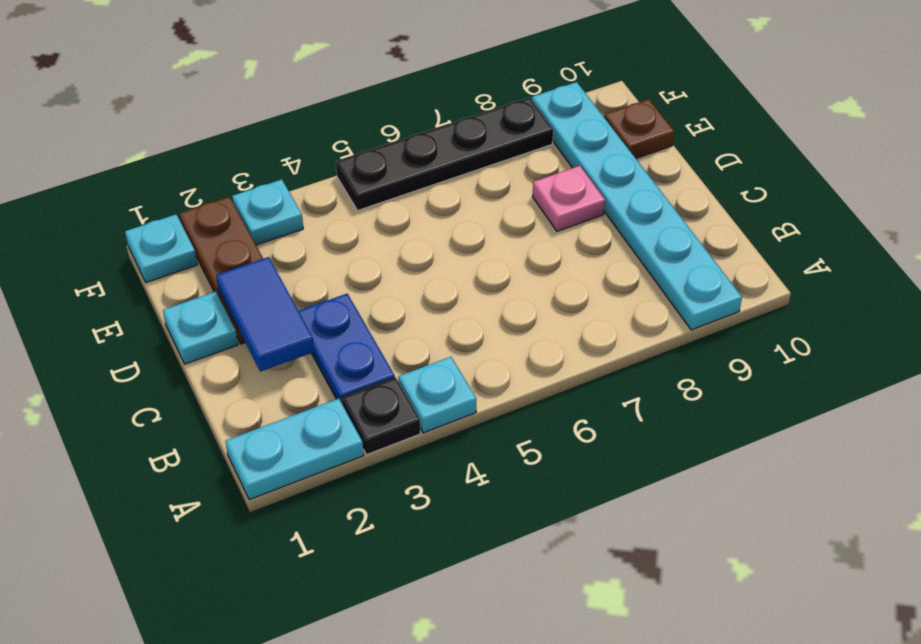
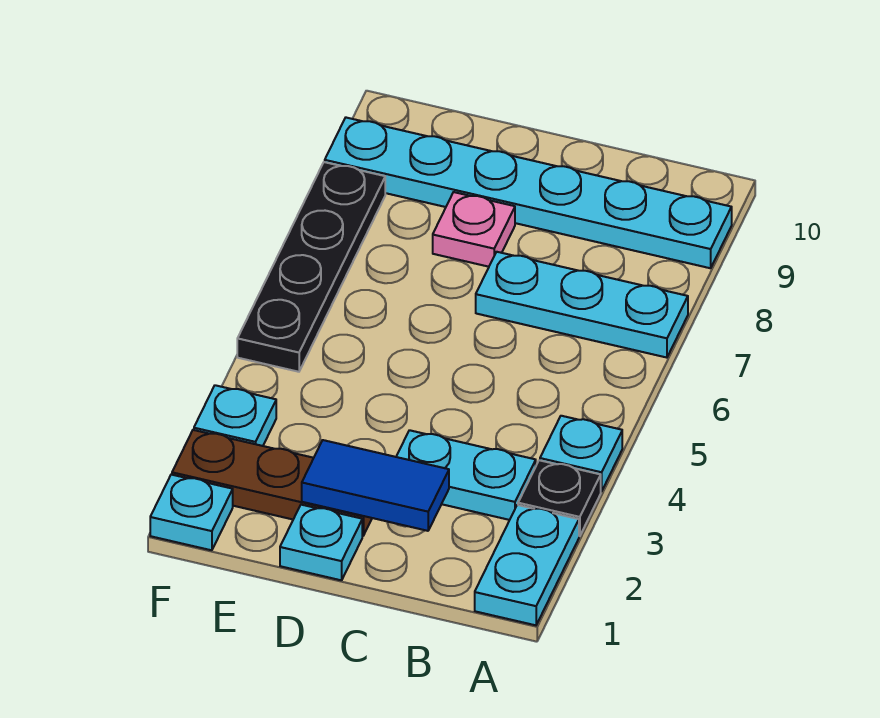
none -> cyan plate A7:C7 level 1
blue plate B3:C3 level 1 -> cyan plate B3:C3 level 1
brown plate E10 level 1 -> none

